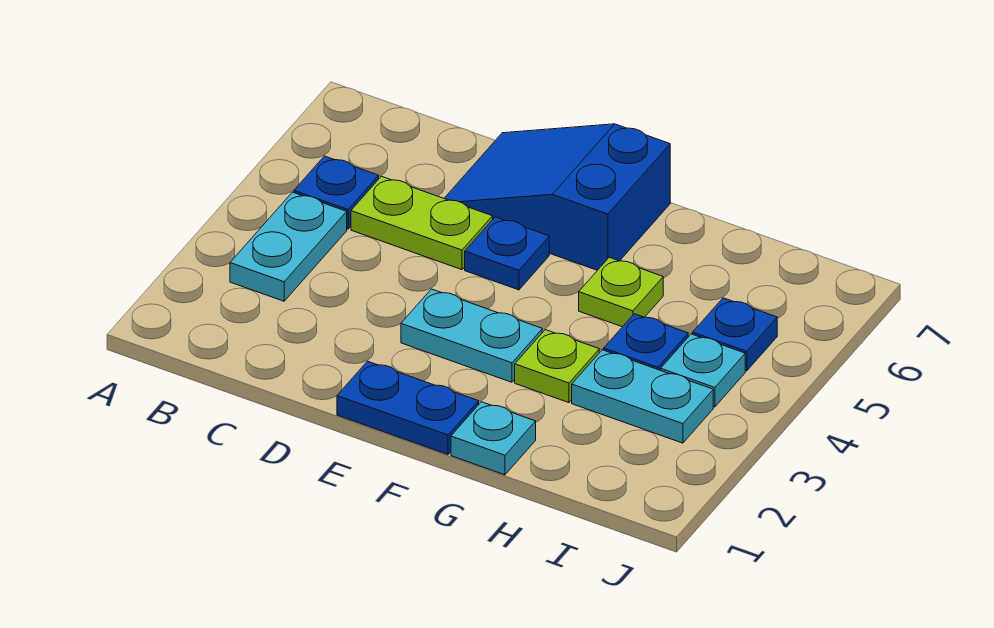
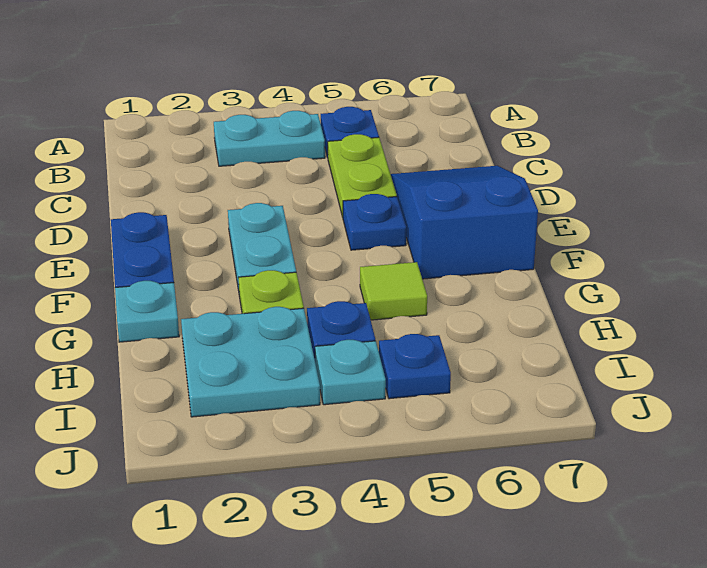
lime plate G5 level 1 -> lime tile G5 level 1
cyan plate H3:I3 level 1 -> cyan plate H2:I3 level 1

